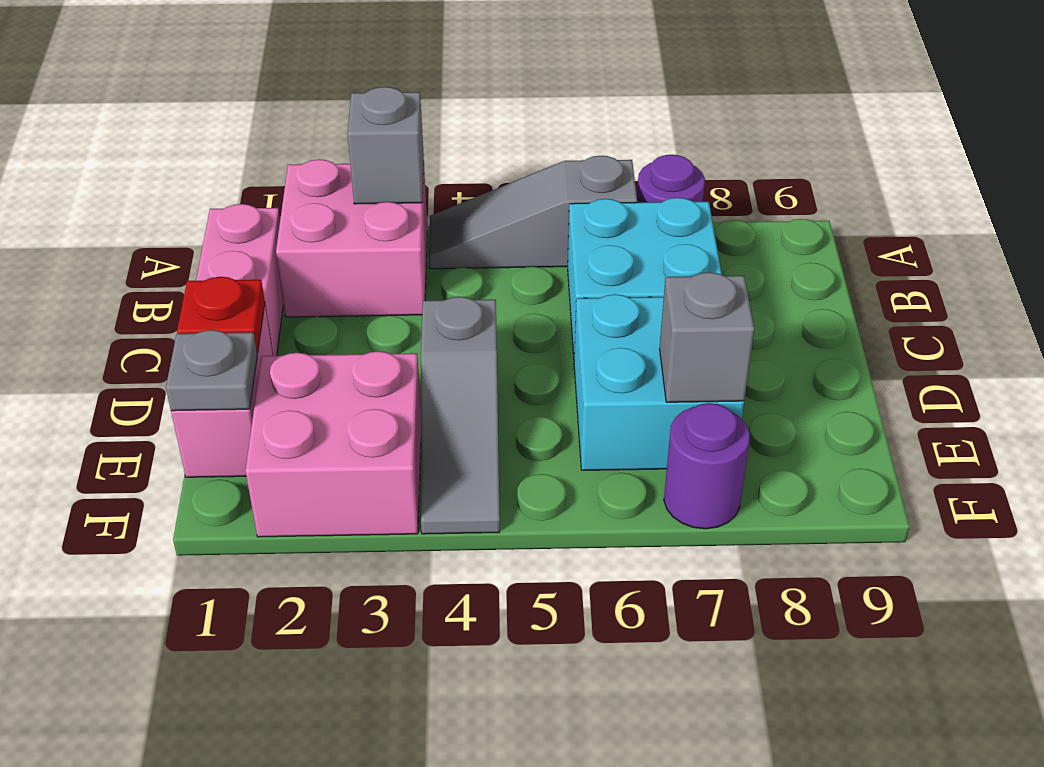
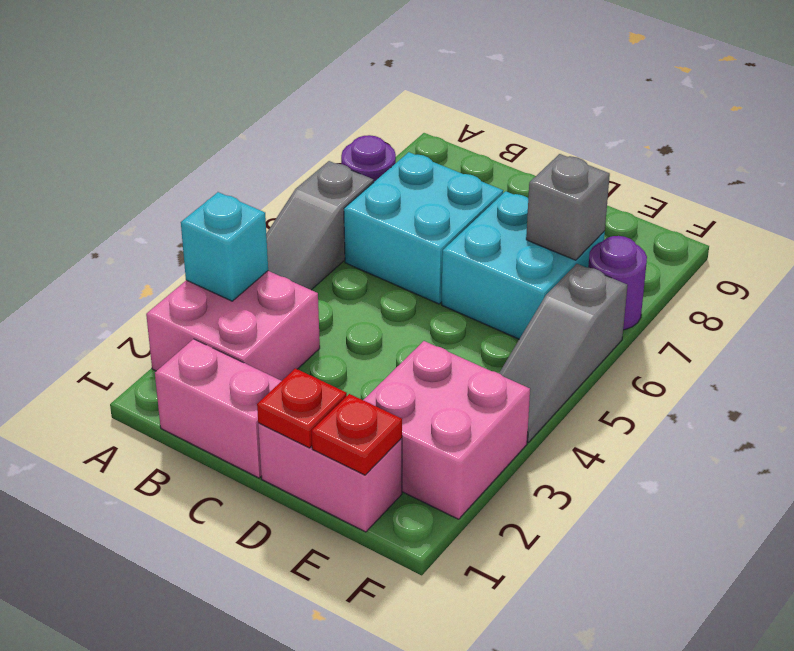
grey brick A3 level 2 -> cyan brick A3 level 2
grey slope D4:F4 level 1 top D -> grey slope F4:F6 level 1 top 6
grey plate E1 level 2 -> red plate E1 level 2

